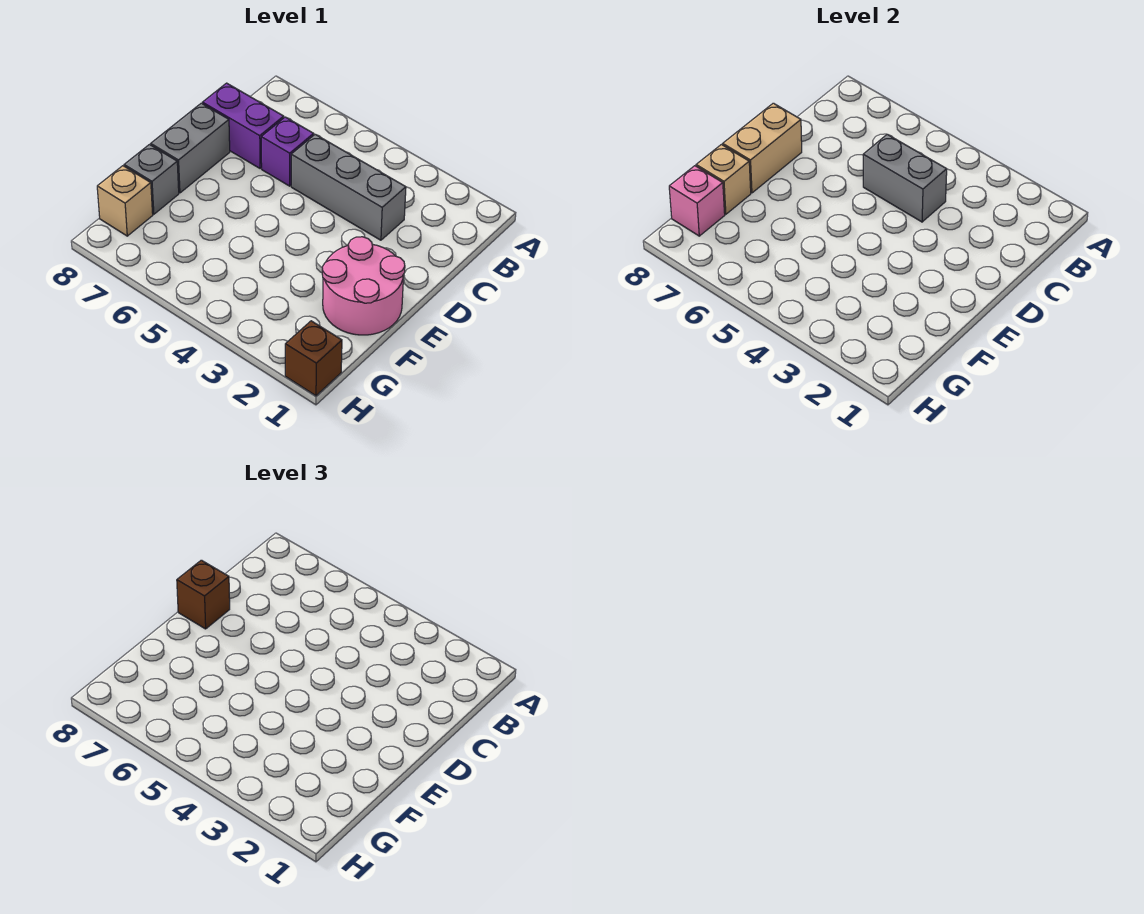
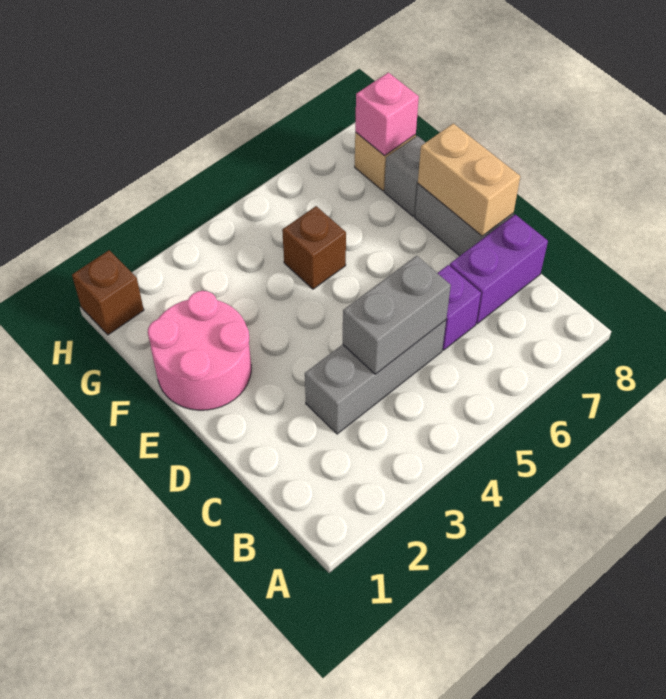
brown brick D8 level 3 -> brown brick F5 level 1
tan brick F8 level 2 -> none

